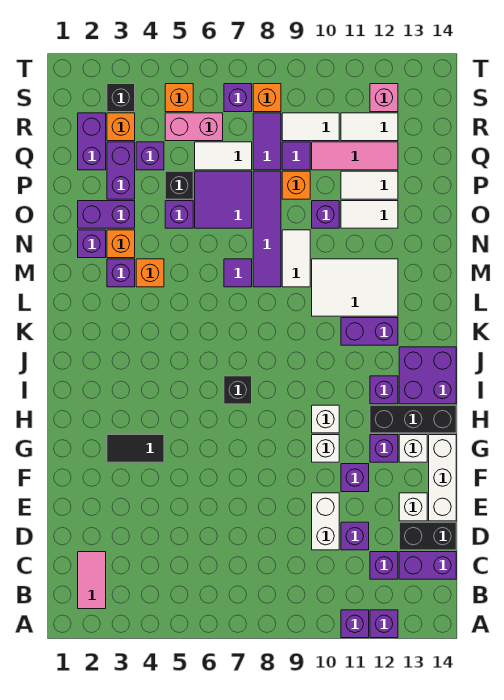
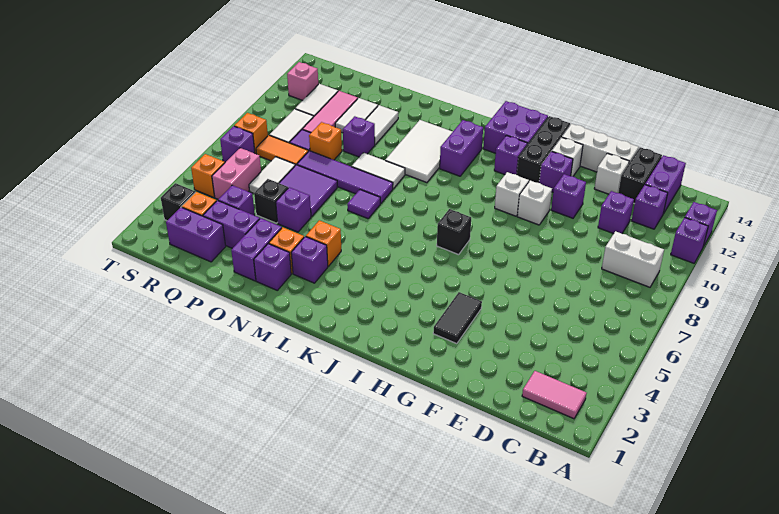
white brick D10:E10 level 1 -> white brick B9:C9 level 1
purple tile Q8:R8 level 1 -> orange tile Q8:R8 level 1

